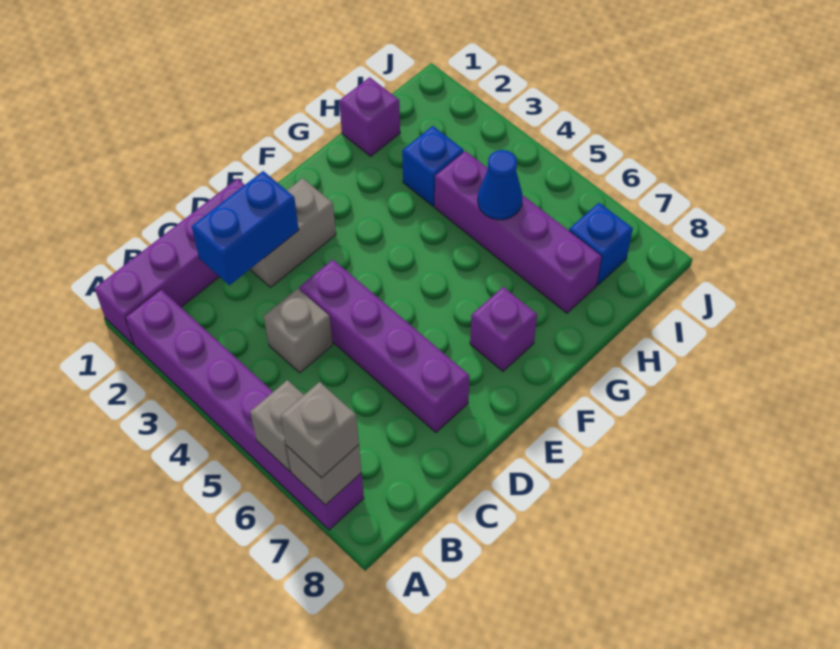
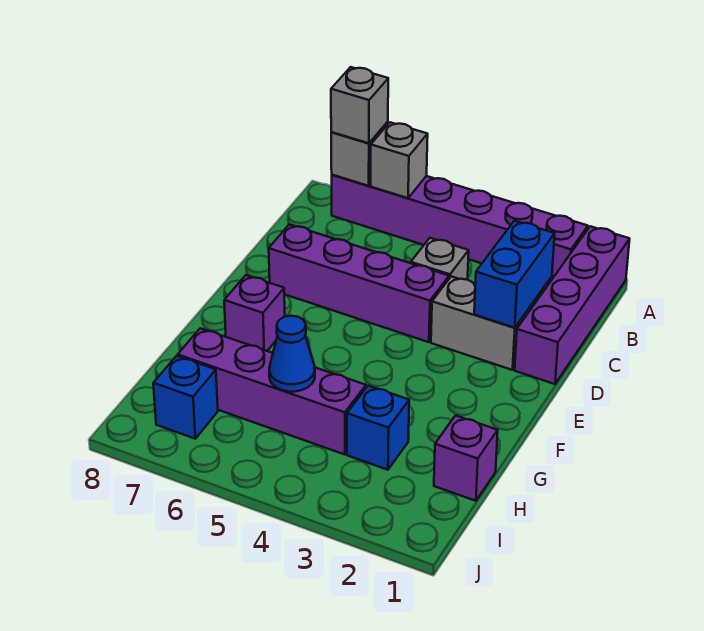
grey brick D2:E2 level 1 -> grey brick D2:D3 level 1

